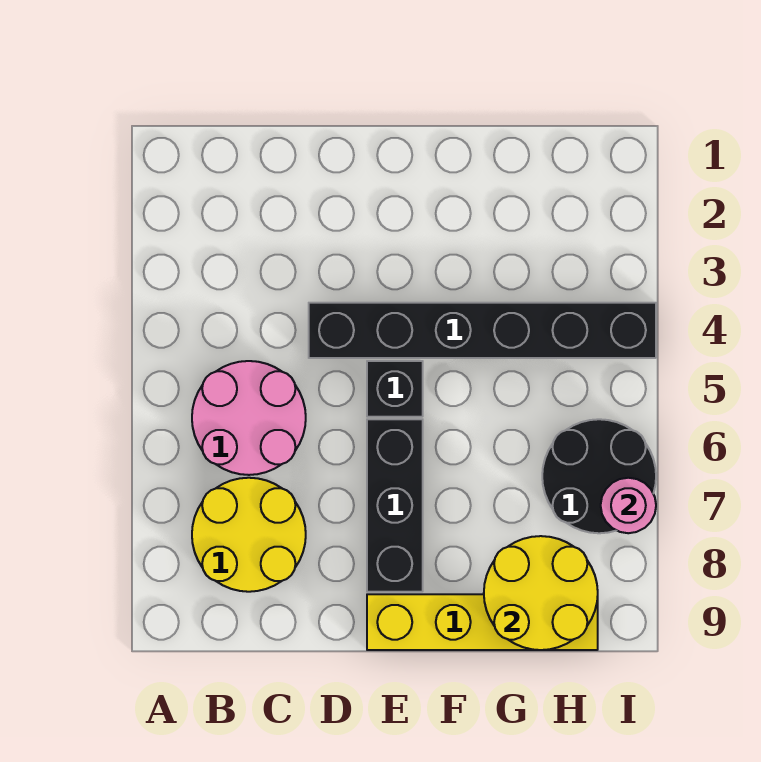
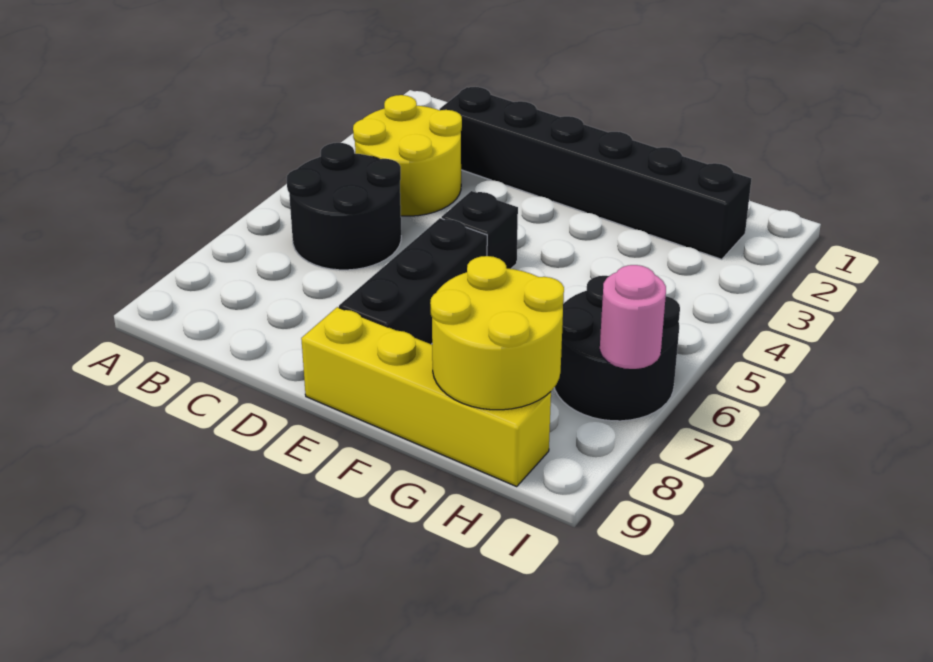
pink round brick B5:C6 level 1 -> black round brick B5:C6 level 1
yellow round brick B7:C8 level 1 -> yellow round brick B3:C4 level 1
black brick D4:I4 level 1 -> black brick C2:H2 level 1

